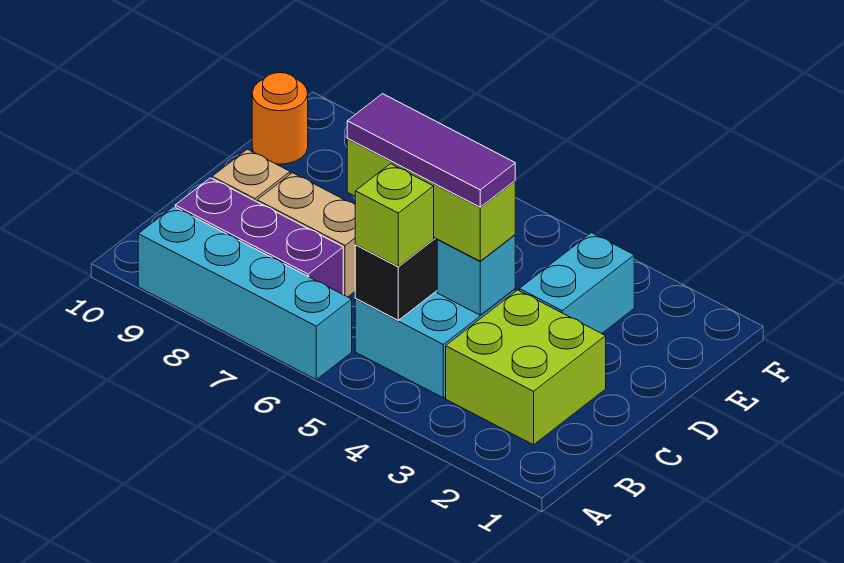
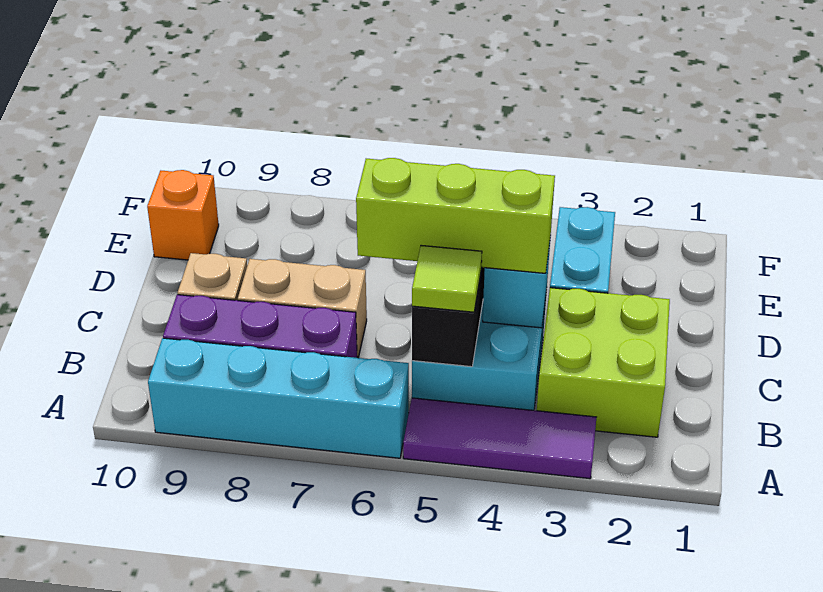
lime brick B5 level 3 -> lime tile B5 level 3
purple tile C4:C6 level 4 -> purple tile A3:A5 level 1
orange round brick E10 level 1 -> orange brick E10 level 1

